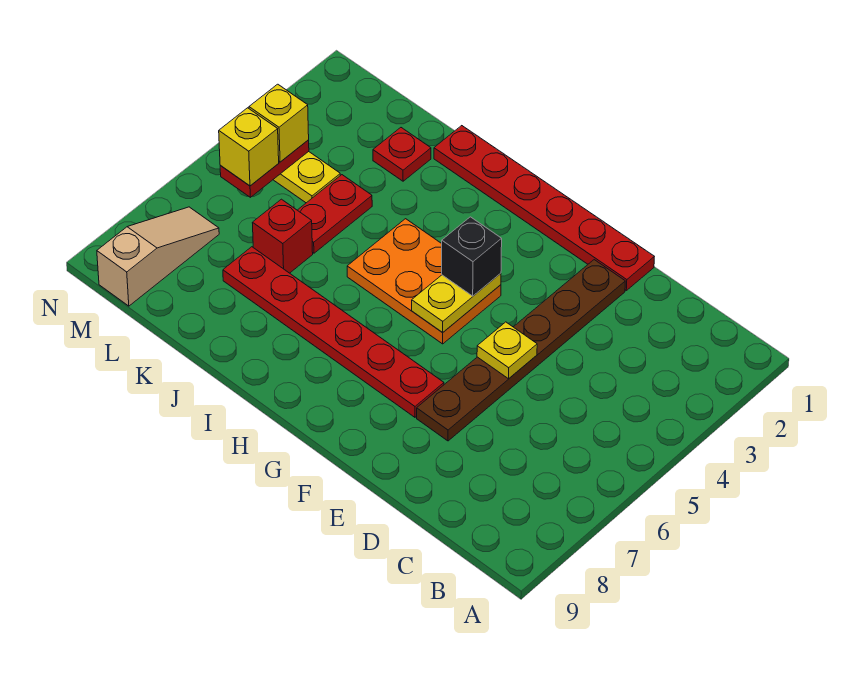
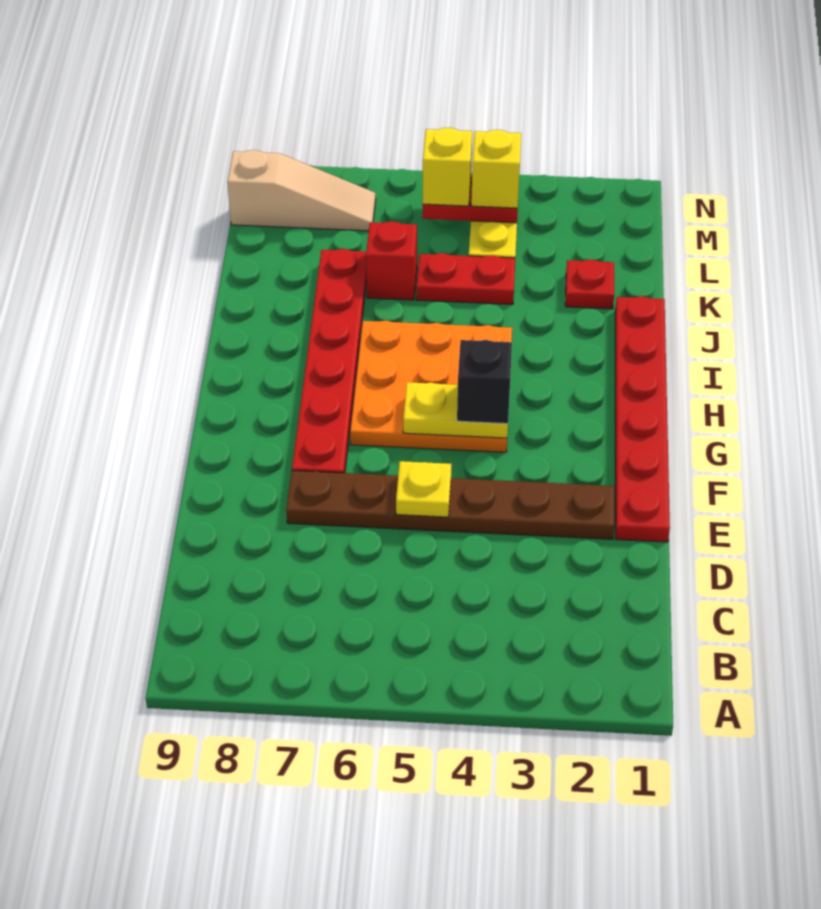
orange plate G4:I5 level 1 -> orange plate G4:I6 level 1

